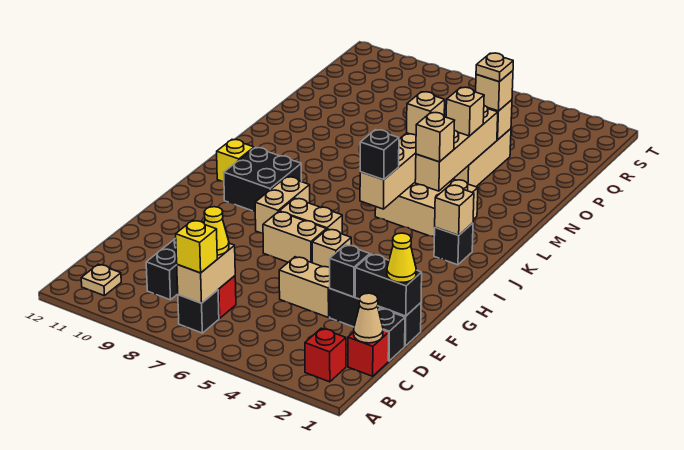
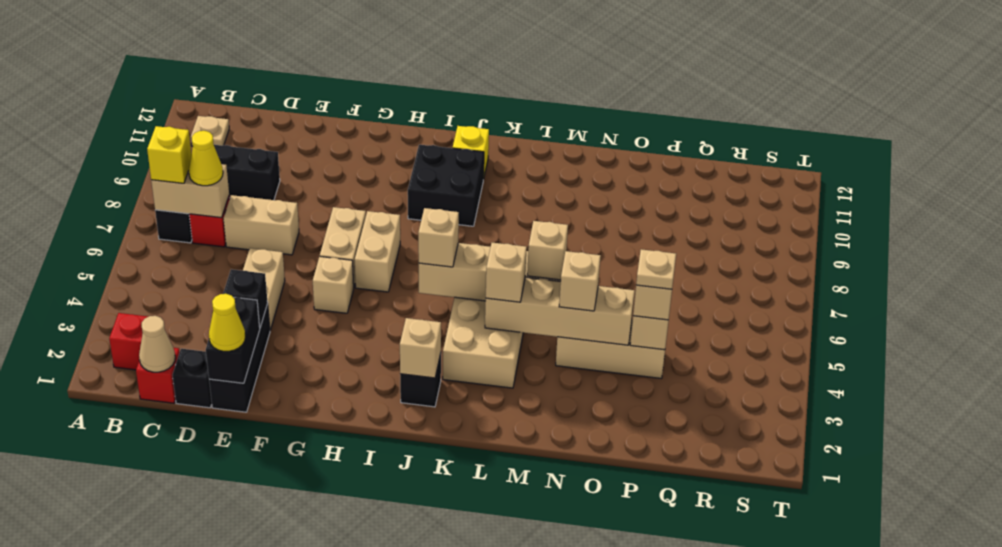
tan brick H8:I8 level 1 -> tan brick D7:E7 level 1
black brick J5 level 3 -> tan brick J5 level 3

